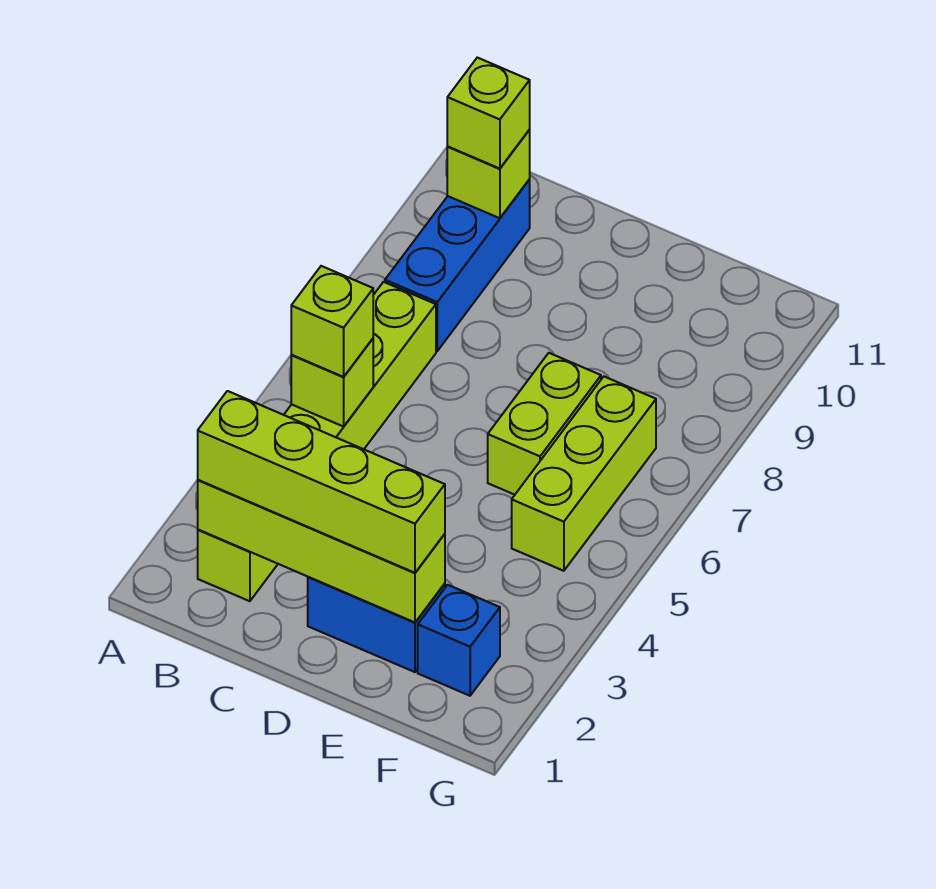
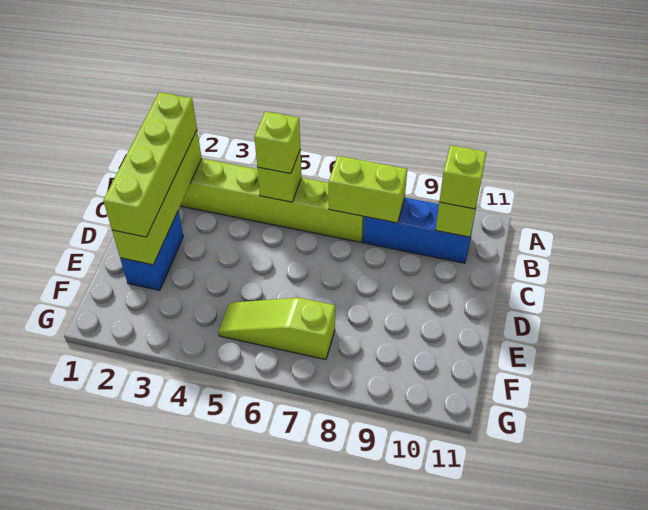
lime brick E6:E7 level 1 -> lime brick B7:B8 level 2
blue brick F2 level 1 -> none
lime brick F5:F7 level 1 -> lime slope F5:F7 level 1 top 7

